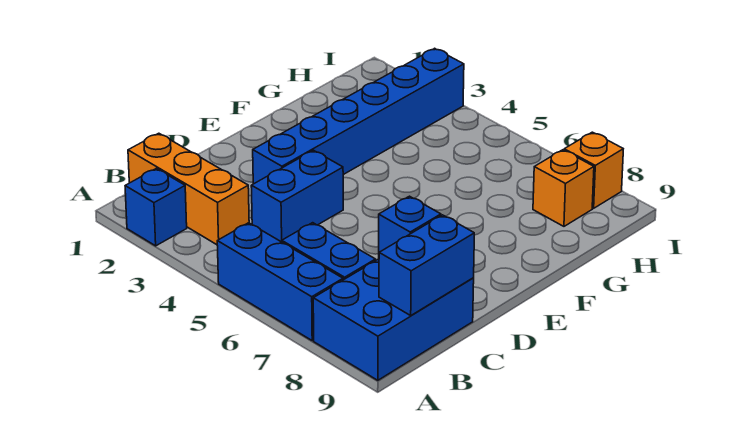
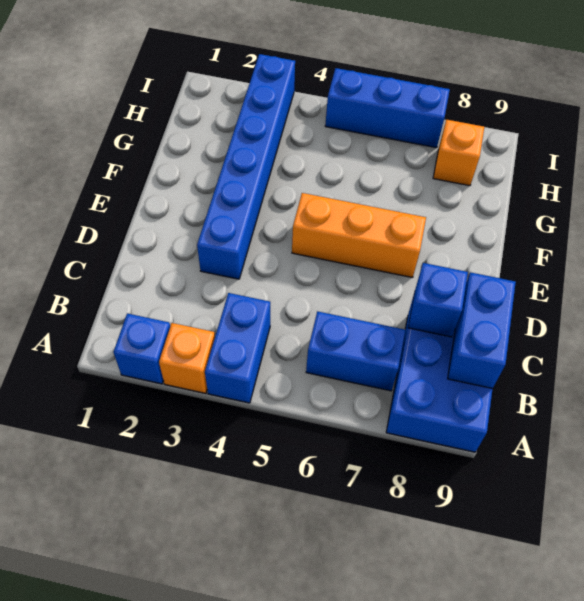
blue brick A5:A7 level 1 -> blue brick I5:I7 level 1
orange brick B1:B3 level 1 -> orange brick E5:E7 level 1
blue brick C4:D4 level 1 -> blue brick A4:B4 level 1
orange brick I8 level 1 -> orange brick A3 level 1

